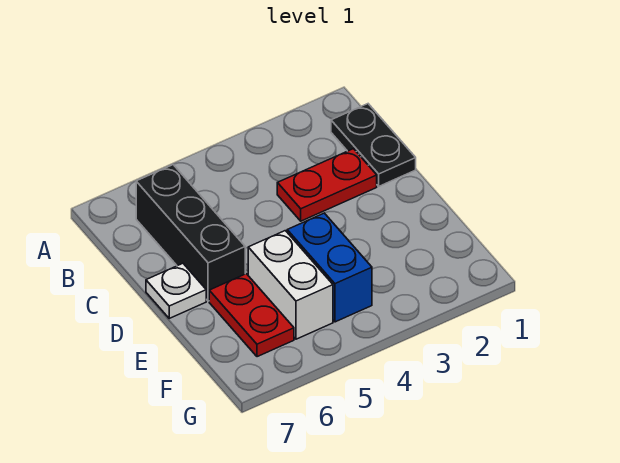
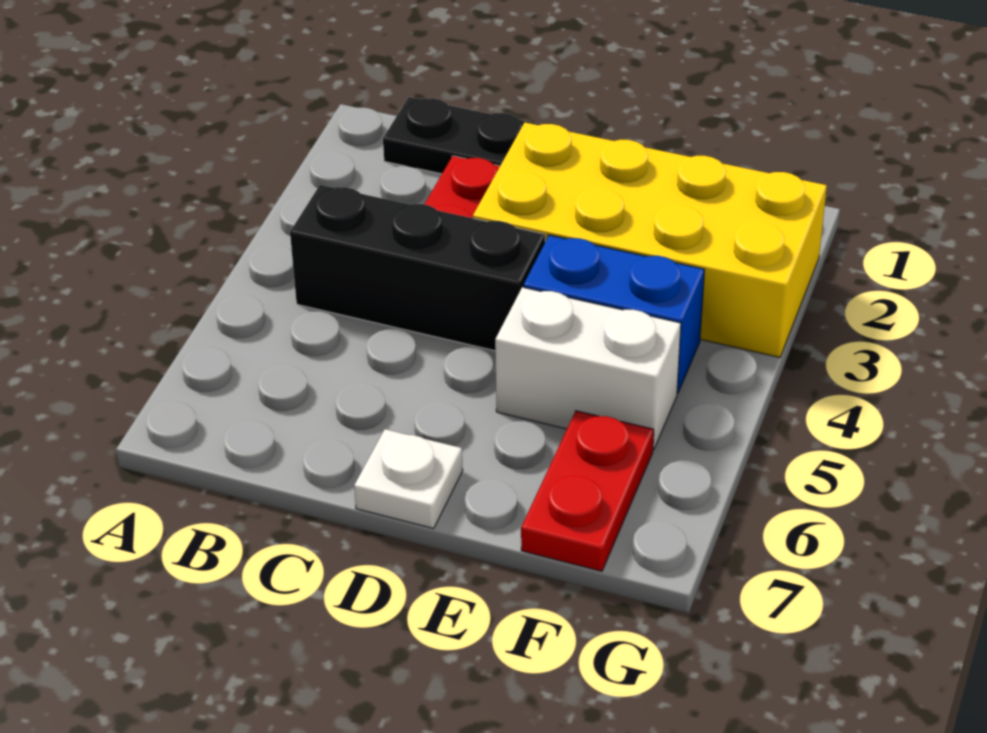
black brick B6:D6 level 1 -> black brick B4:D4 level 1
none -> yellow brick D2:G3 level 1
red plate E6:F6 level 1 -> red plate F6:F7 level 1

